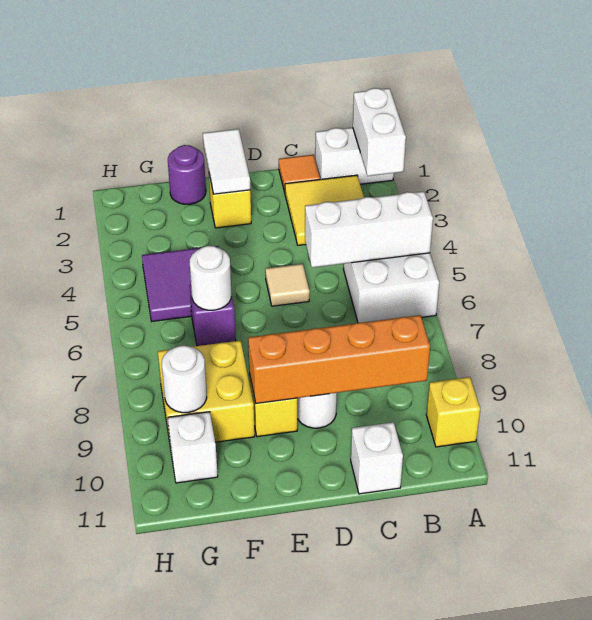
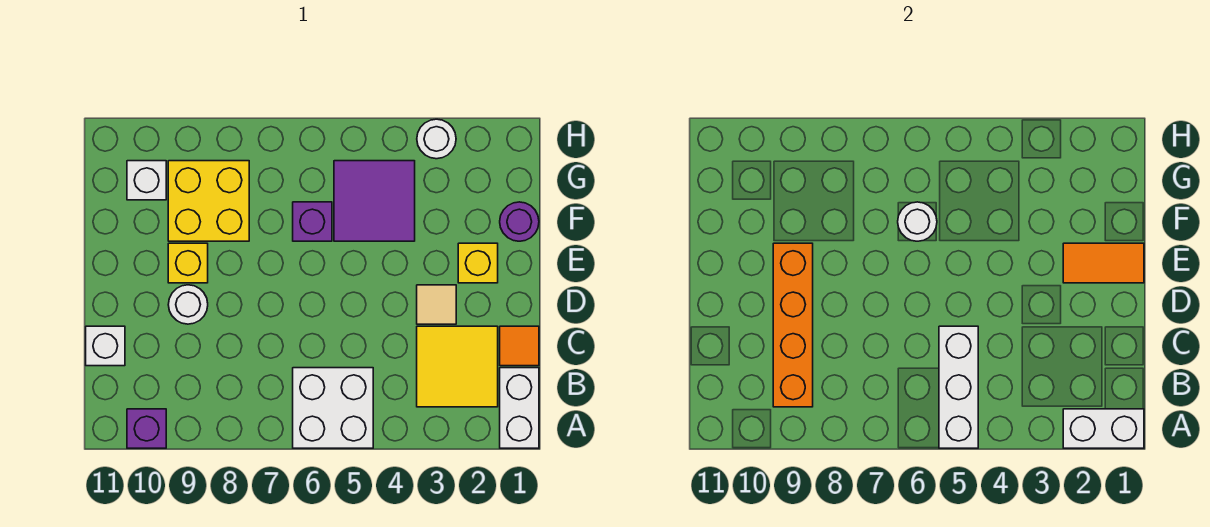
yellow brick A10 level 1 -> purple brick A10 level 1
tan tile D5 level 1 -> tan tile D3 level 1
white tile E1:E2 level 2 -> orange tile E1:E2 level 2
white round brick G9 level 2 -> white round brick H3 level 1

